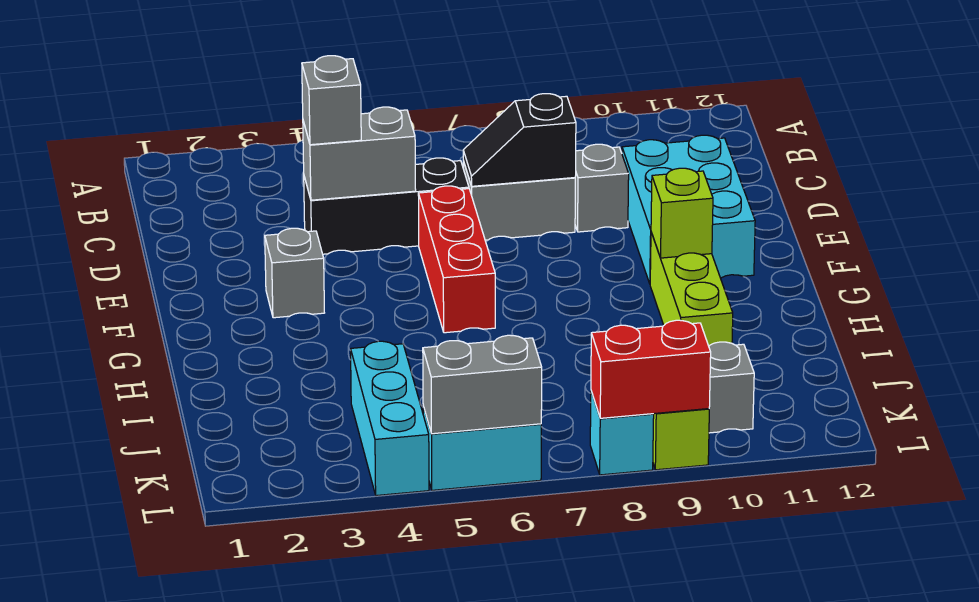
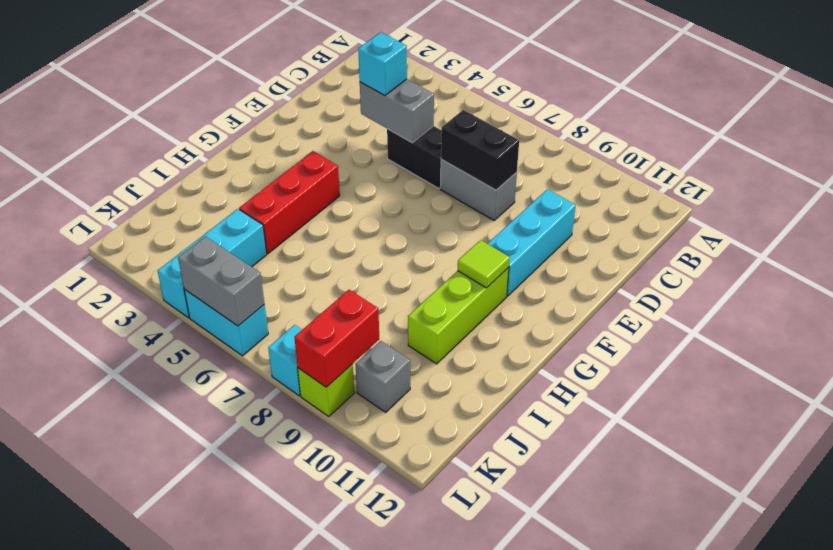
black brick D4:D6 level 1 -> black brick D5:D6 level 1
grey brick D4 level 3 -> cyan brick D4 level 3
black slope D7:D8 level 2 top 8 -> black brick D7:D8 level 2
grey brick D9 level 1 -> none
cyan brick D10:F11 level 1 -> cyan brick D10:F10 level 1
red brick E6:G6 level 1 -> red brick G4:I4 level 1
grey brick F3 level 1 -> none
lime brick G10 level 2 -> lime tile G10 level 2
red brick L8:L9 level 2 -> red brick K9:L9 level 2

